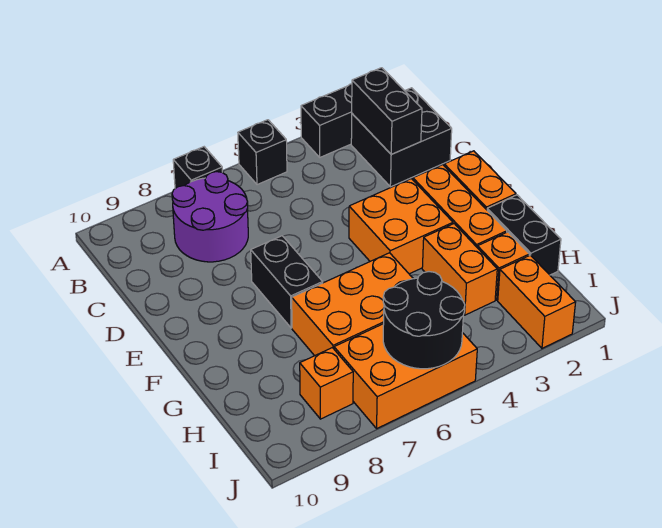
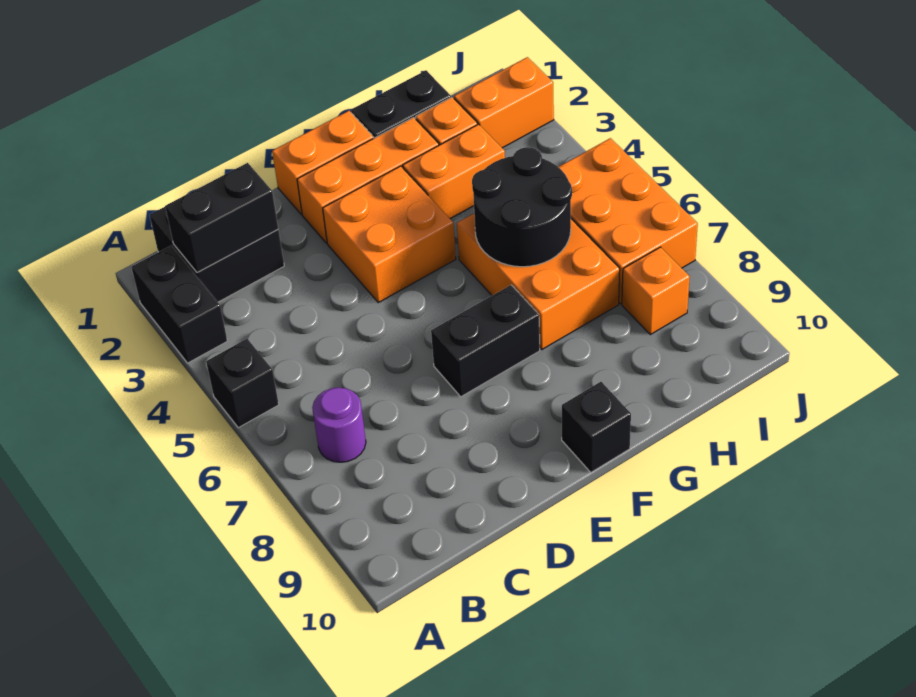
black brick A7 level 1 -> black brick F10 level 1
purple round brick B7:C8 level 1 -> purple round brick B7 level 1
black round brick I5:J6 level 2 -> black round brick G5:H6 level 2

